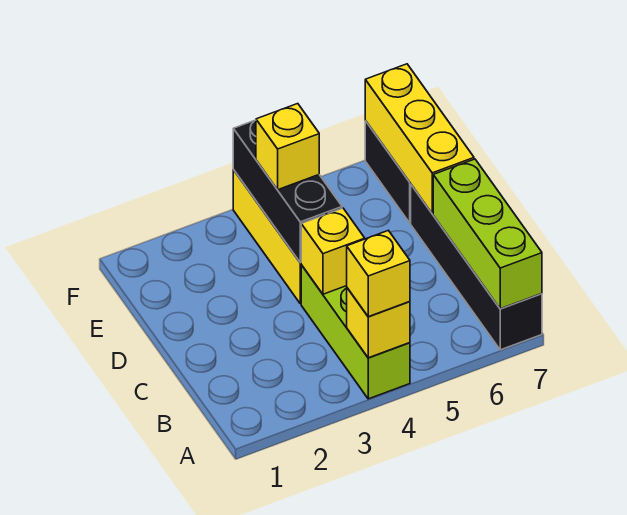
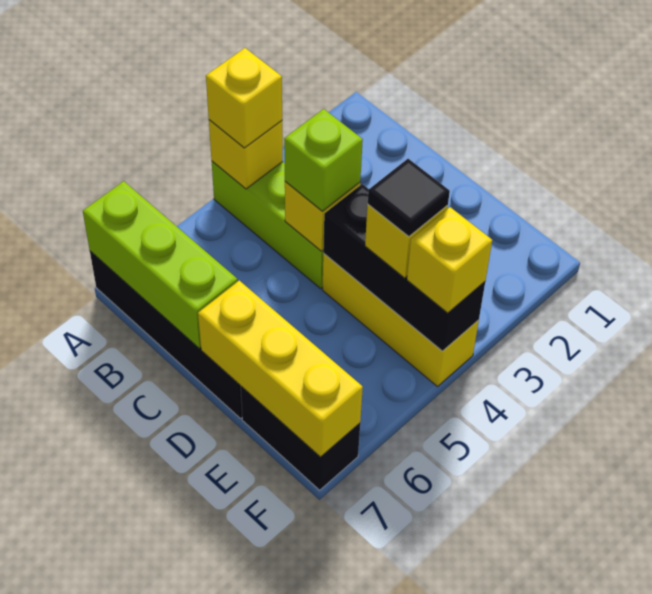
none -> lime brick C4 level 3
none -> black tile E4 level 4
none -> yellow brick F4 level 3

